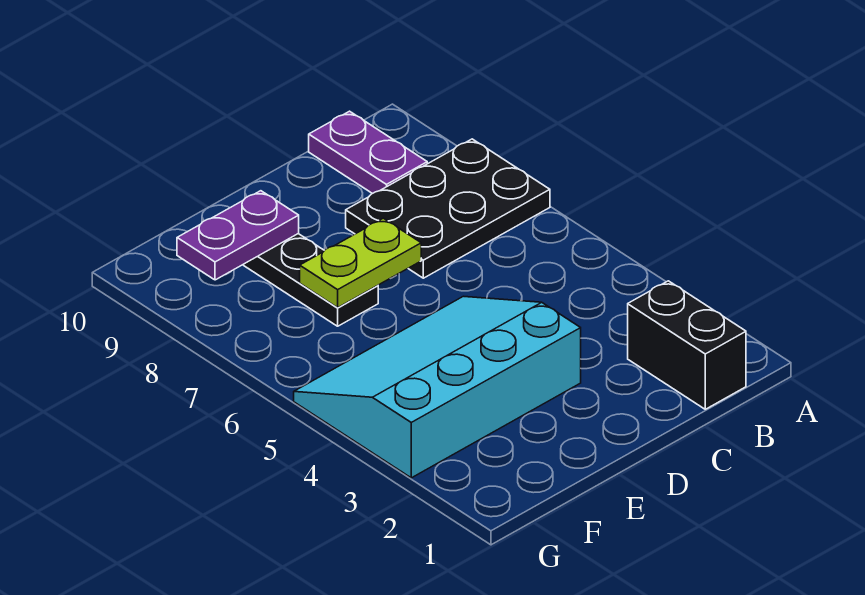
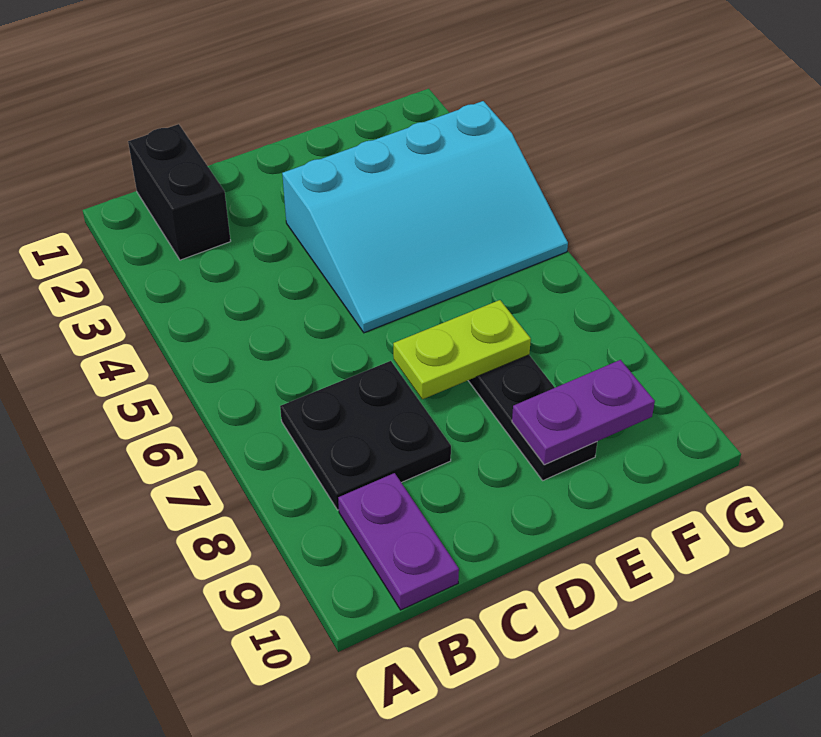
black plate A7:C8 level 1 -> black plate B7:C8 level 1

